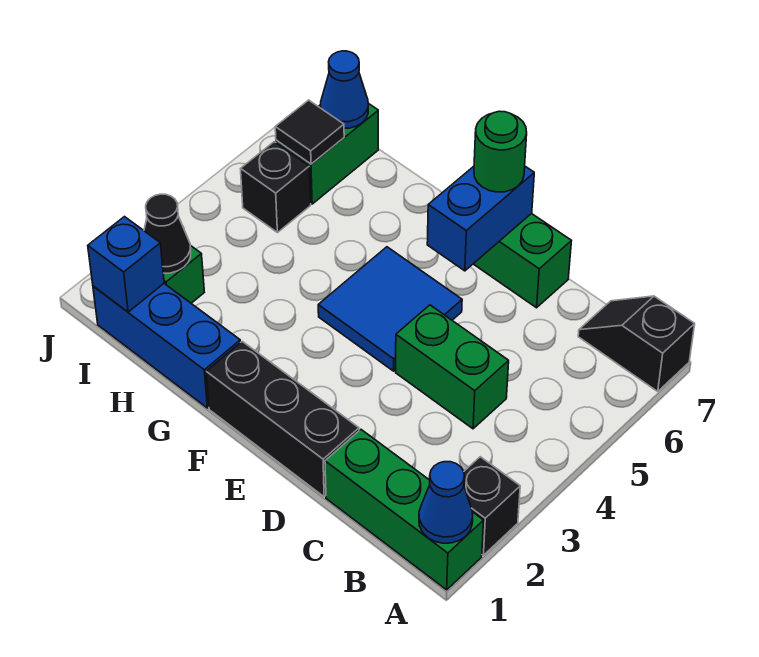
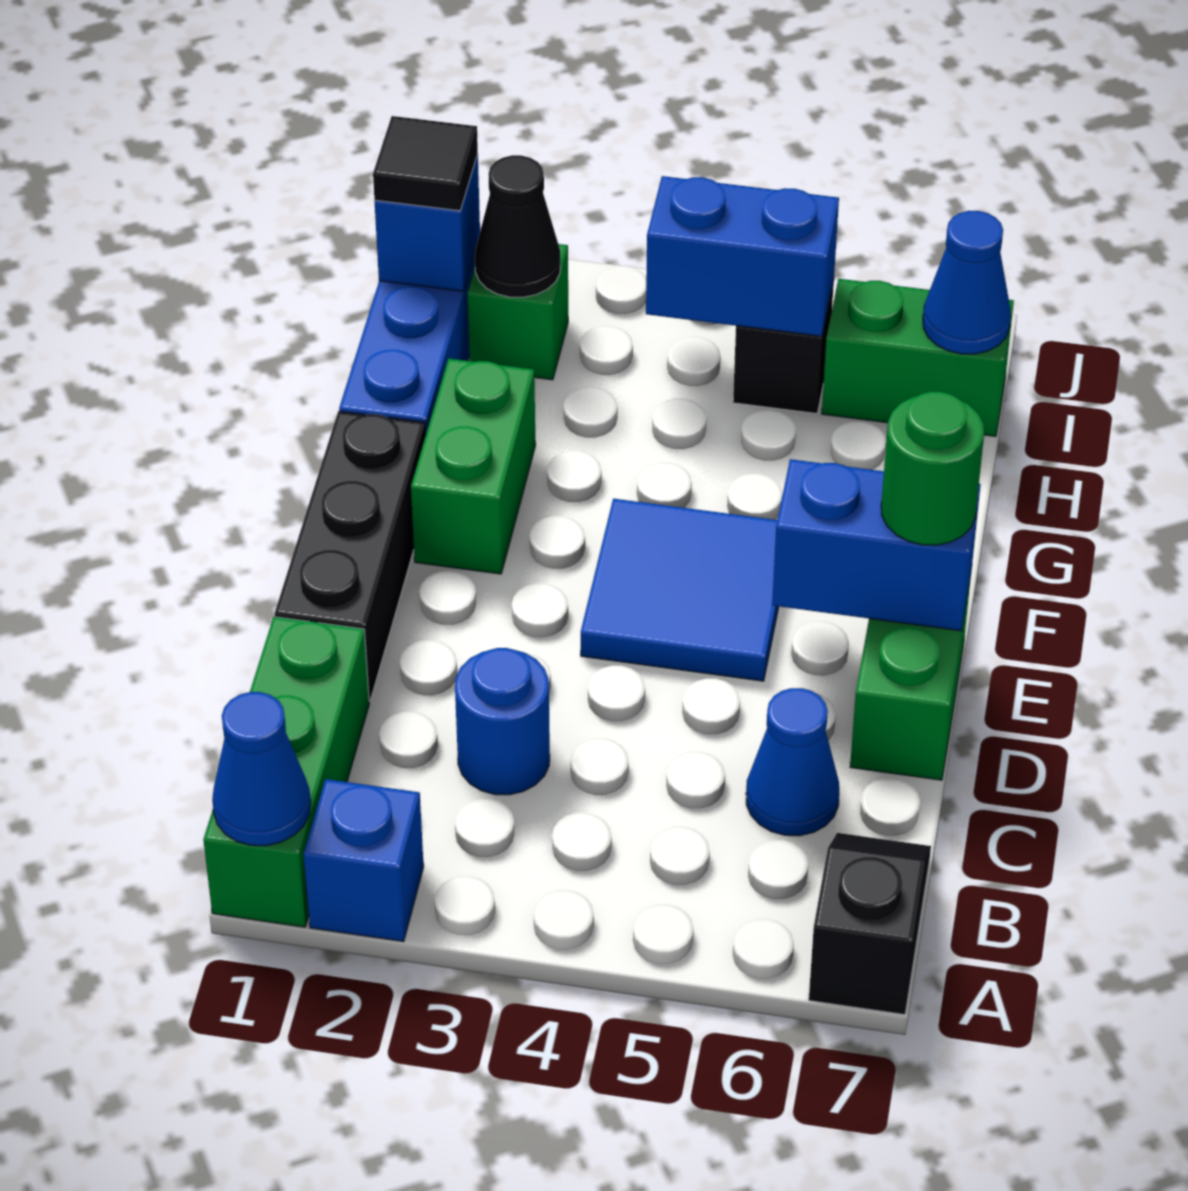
black brick A2 level 1 -> blue brick A2 level 1
none -> blue round brick C3 level 1
green brick C4:D4 level 1 -> green brick F2:G2 level 1
none -> blue cone C6 level 1
none -> blue brick I4:I5 level 2
black tile I6 level 2 -> black tile I1 level 3

